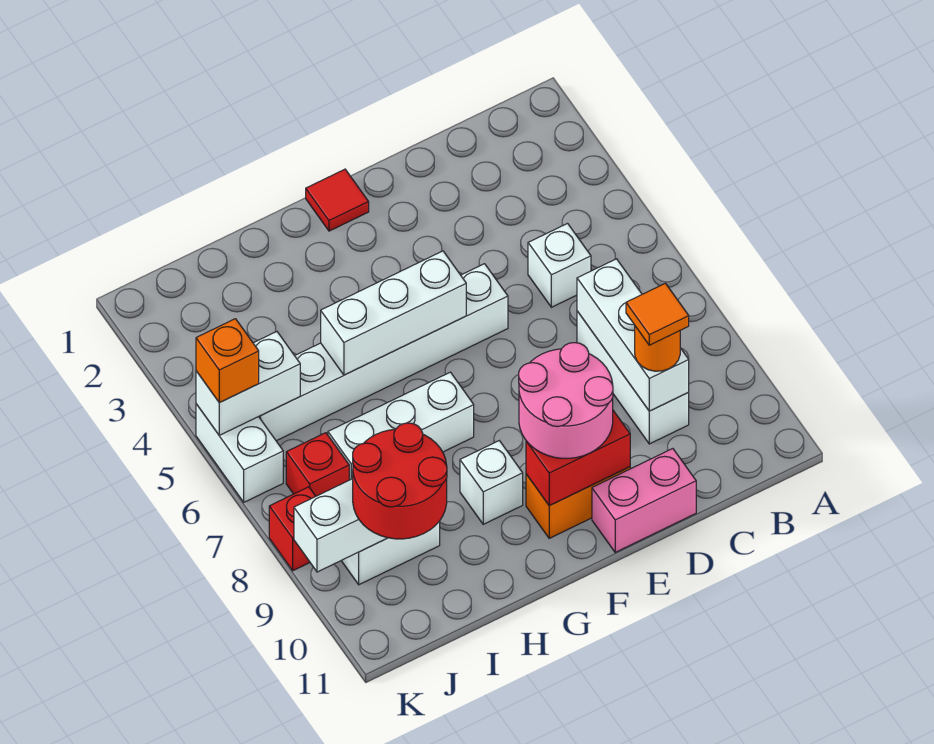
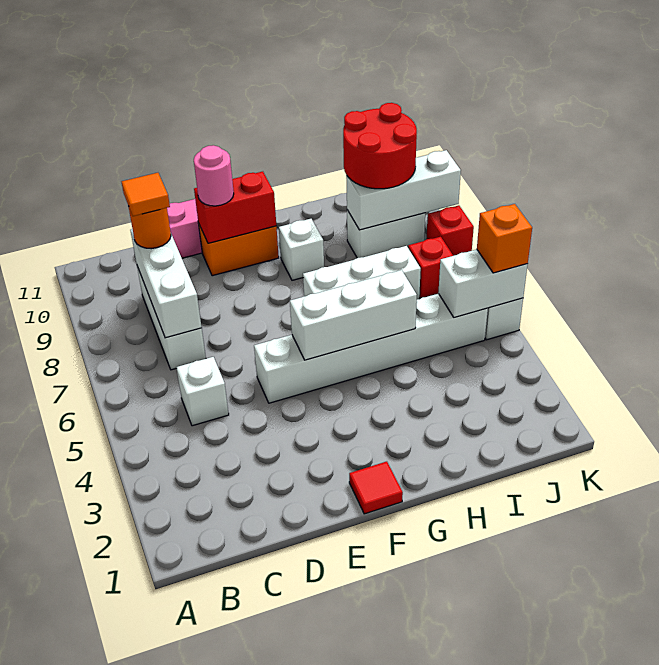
pink round brick E9:F10 level 3 -> pink round brick E10 level 3

